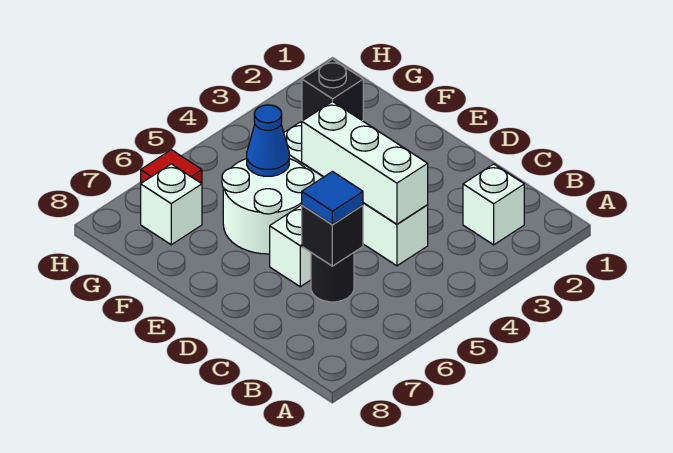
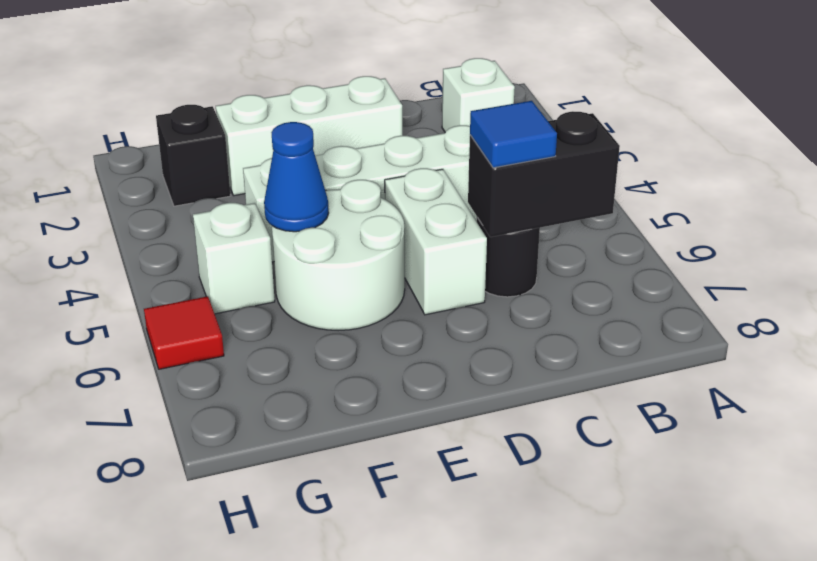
white brick C4:E4 level 2 -> white brick D2:F2 level 1
black brick C6 level 2 -> black brick B6:C6 level 2
white brick G7 level 1 -> white brick G5 level 1

